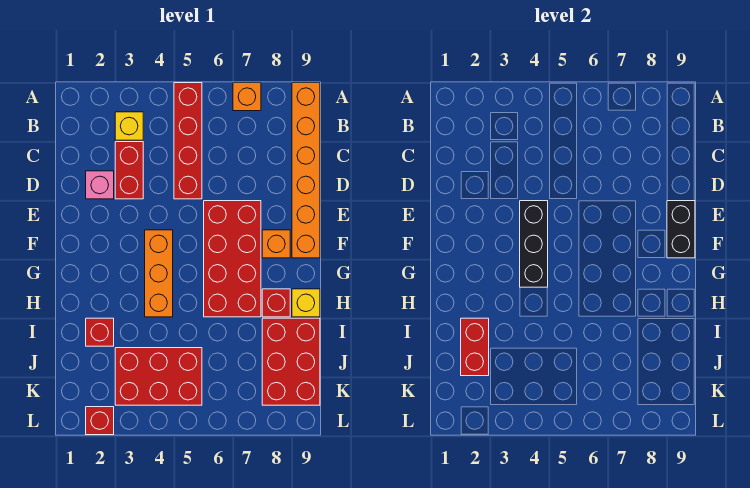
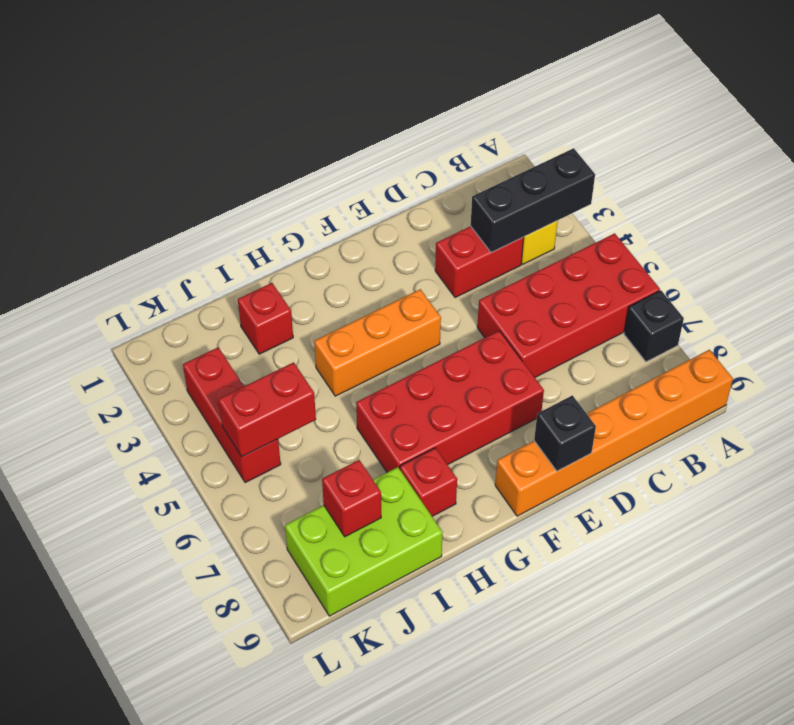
red brick A5:D5 level 1 -> red brick A5:D6 level 1
orange brick A7 level 1 -> black brick A7 level 1
pink brick D2 level 1 -> none
black brick E4:G4 level 2 -> black brick A3:C3 level 2
black brick E9:F9 level 2 -> black brick E9 level 2
orange brick F8 level 1 -> none
yellow brick H9 level 1 -> none
red brick I2:J2 level 2 -> red brick J5:K5 level 2
red brick I8:K9 level 1 -> lime brick I8:K9 level 1
red brick J3:K5 level 1 -> red brick K3:K5 level 1
red brick L2 level 1 -> red brick J8 level 2

